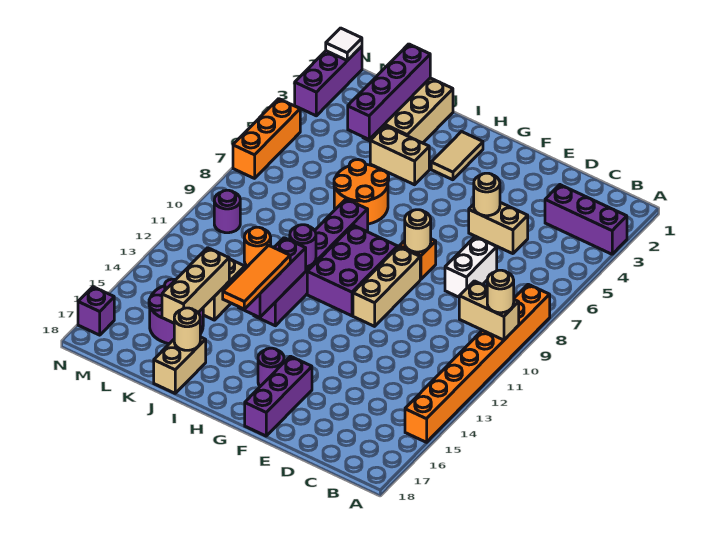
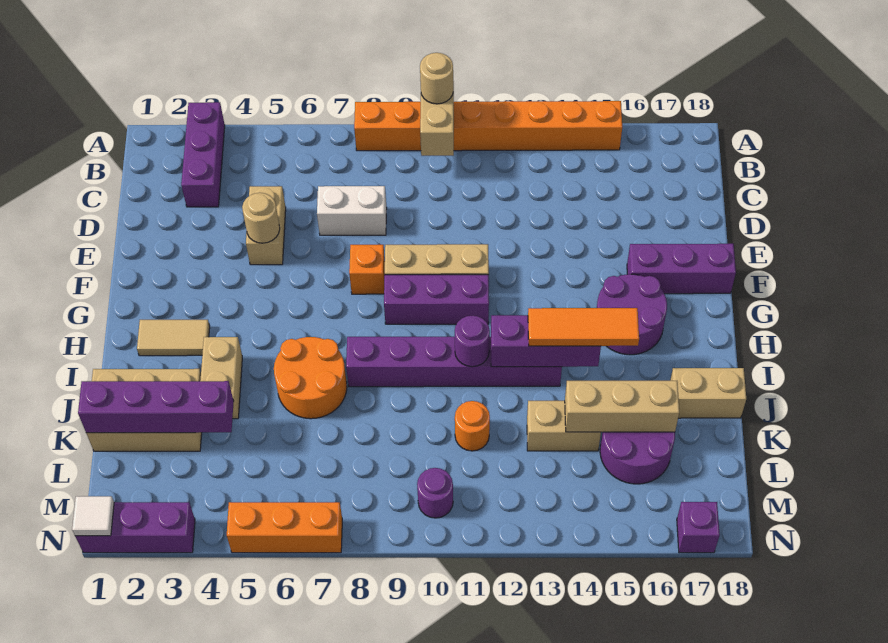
tan round brick F8 level 2 -> none
purple brick G9:H11 level 1 -> purple brick G9:G11 level 1
purple round brick G16 level 1 -> purple round brick G15:H16 level 1
tan round brick J17 level 2 -> none

